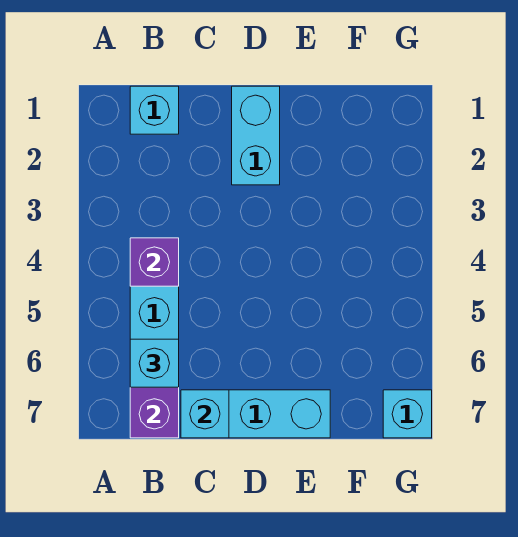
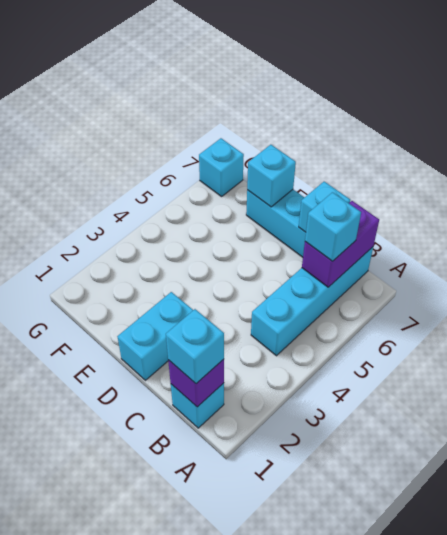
none -> cyan brick B1 level 3
purple brick B4 level 2 -> purple brick B1 level 2
none -> cyan brick E7 level 2

